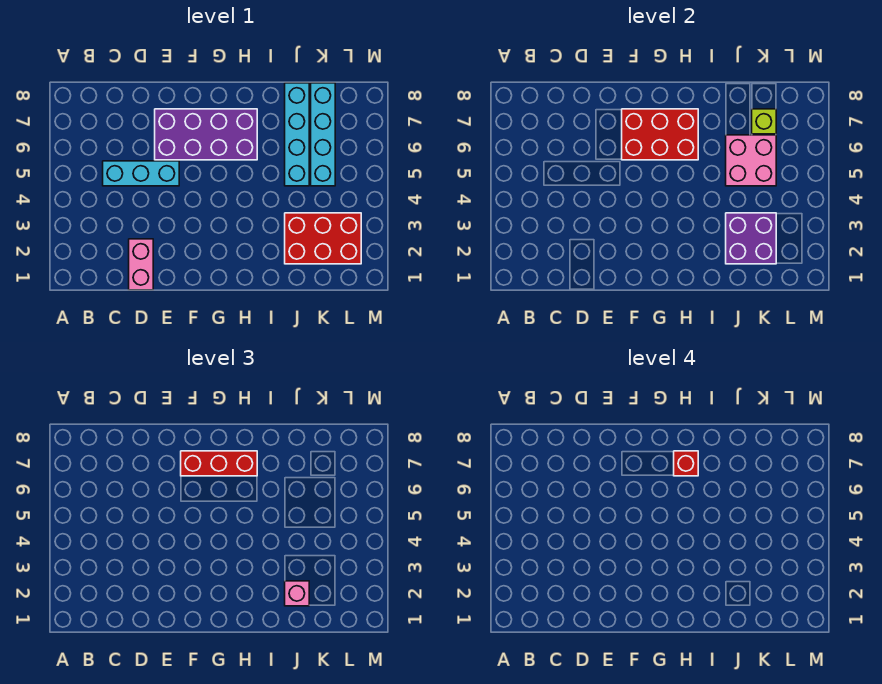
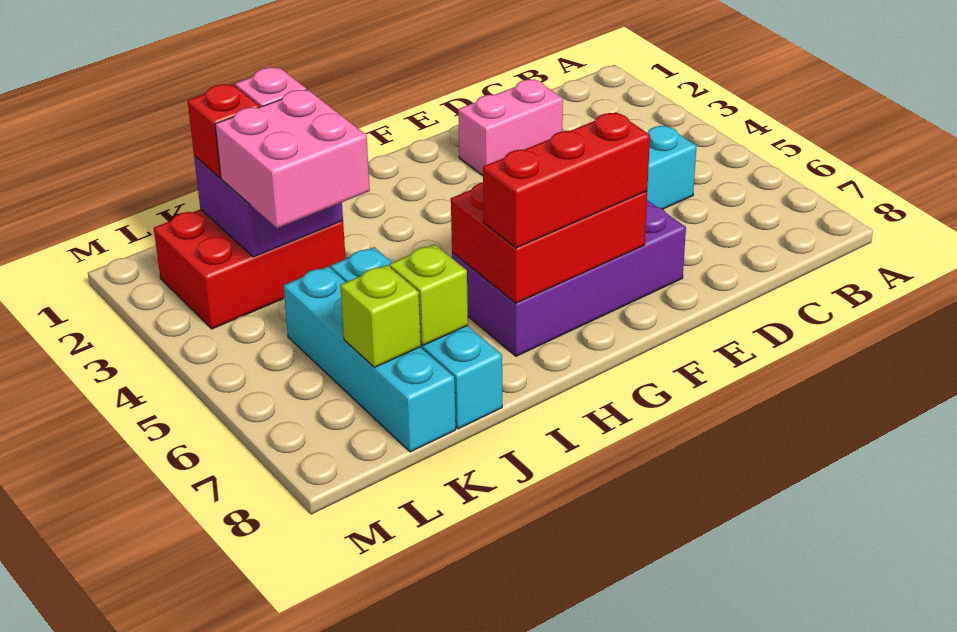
pink brick D1:D2 level 1 -> pink brick D2:E2 level 1
red brick H7 level 4 -> red brick K2 level 3
pink brick J5:K6 level 2 -> pink brick J3:K4 level 3
none -> lime brick J7 level 2

